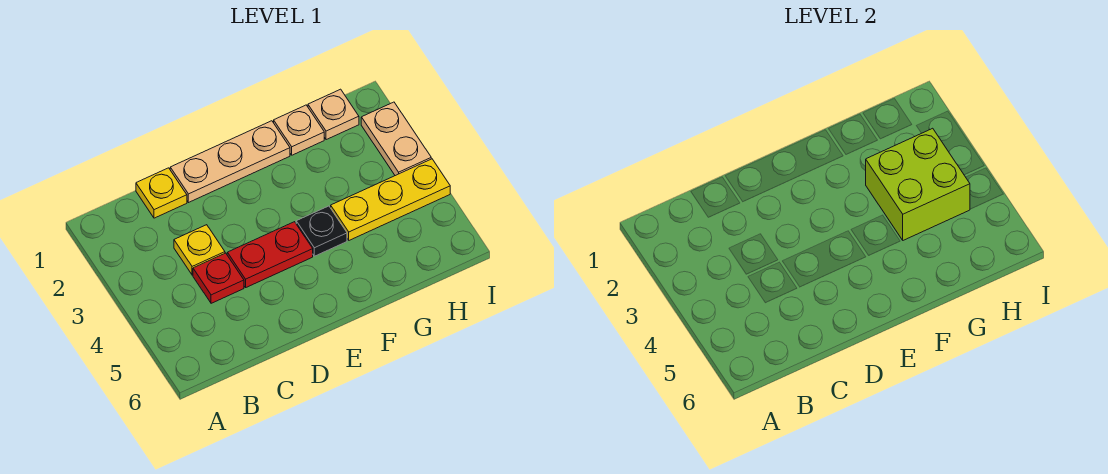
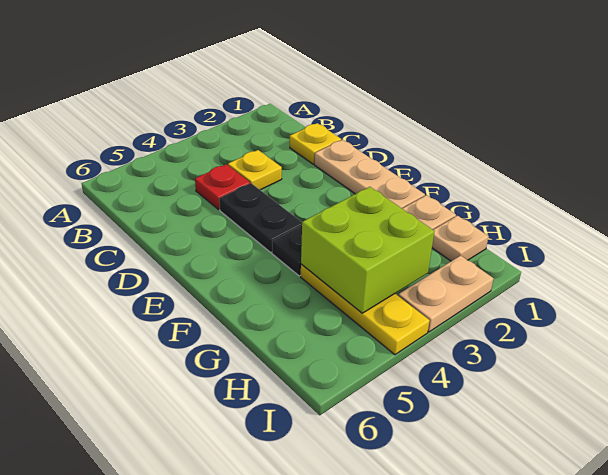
red plate D4:E4 level 1 -> black plate D4:E4 level 1

